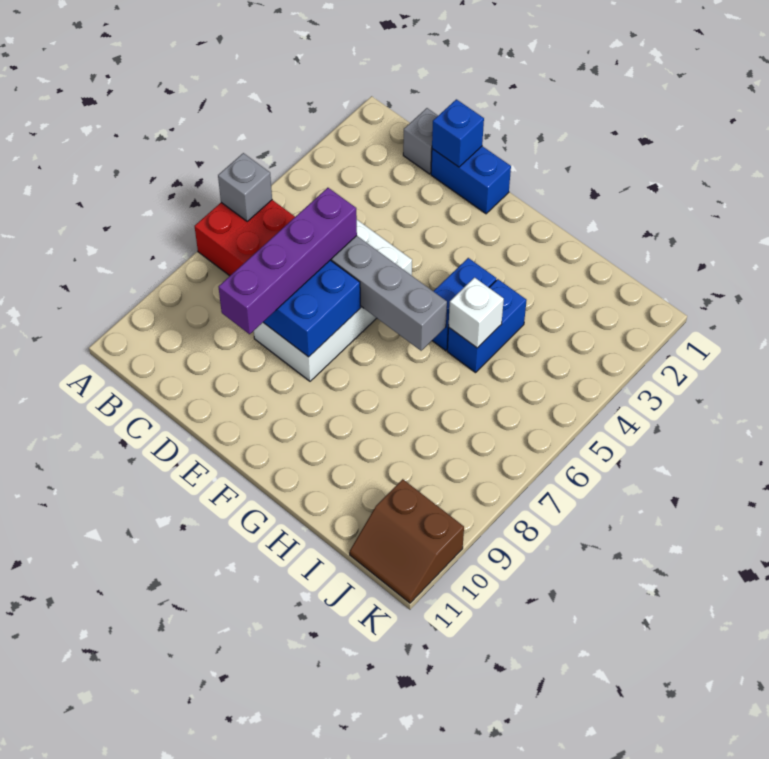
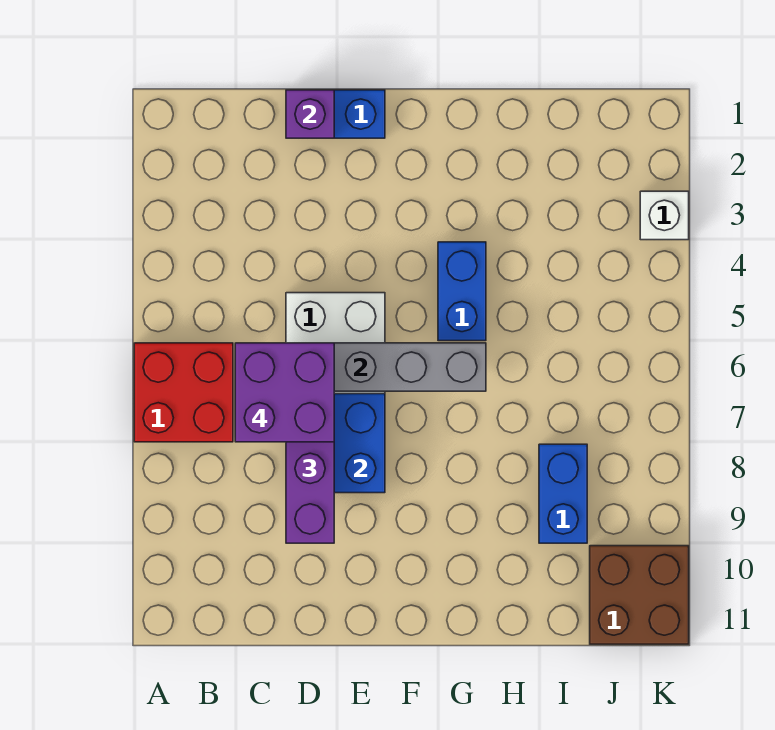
grey brick A6 level 2 -> none
grey brick C1 level 1 -> none
none -> purple brick C6:D7 level 4
blue brick D1 level 2 -> purple brick D1 level 2
blue brick H4:H5 level 1 -> blue brick I8:I9 level 1
white brick H5 level 2 -> white brick K3 level 1
brown slope J10:K11 level 1 top 10 -> brown brick J10:K11 level 1

